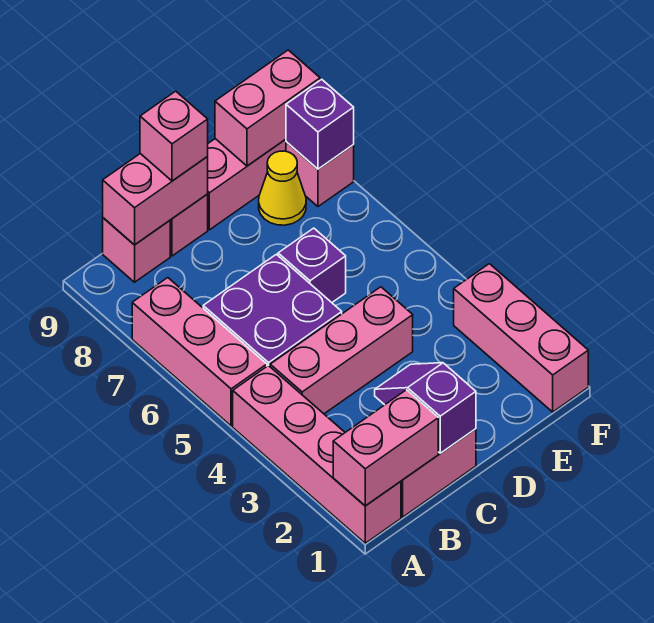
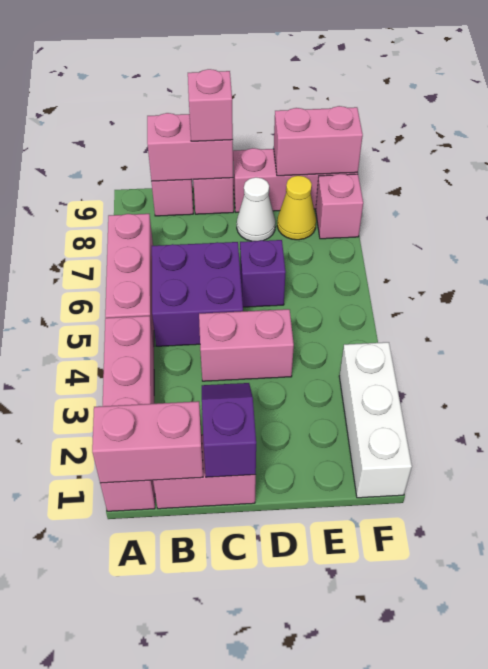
pink brick B4:D4 level 1 -> pink brick C4:D4 level 1
none -> white cone D8 level 1
pink brick F1:F3 level 1 -> white brick F1:F3 level 1
purple brick F8 level 2 -> none

